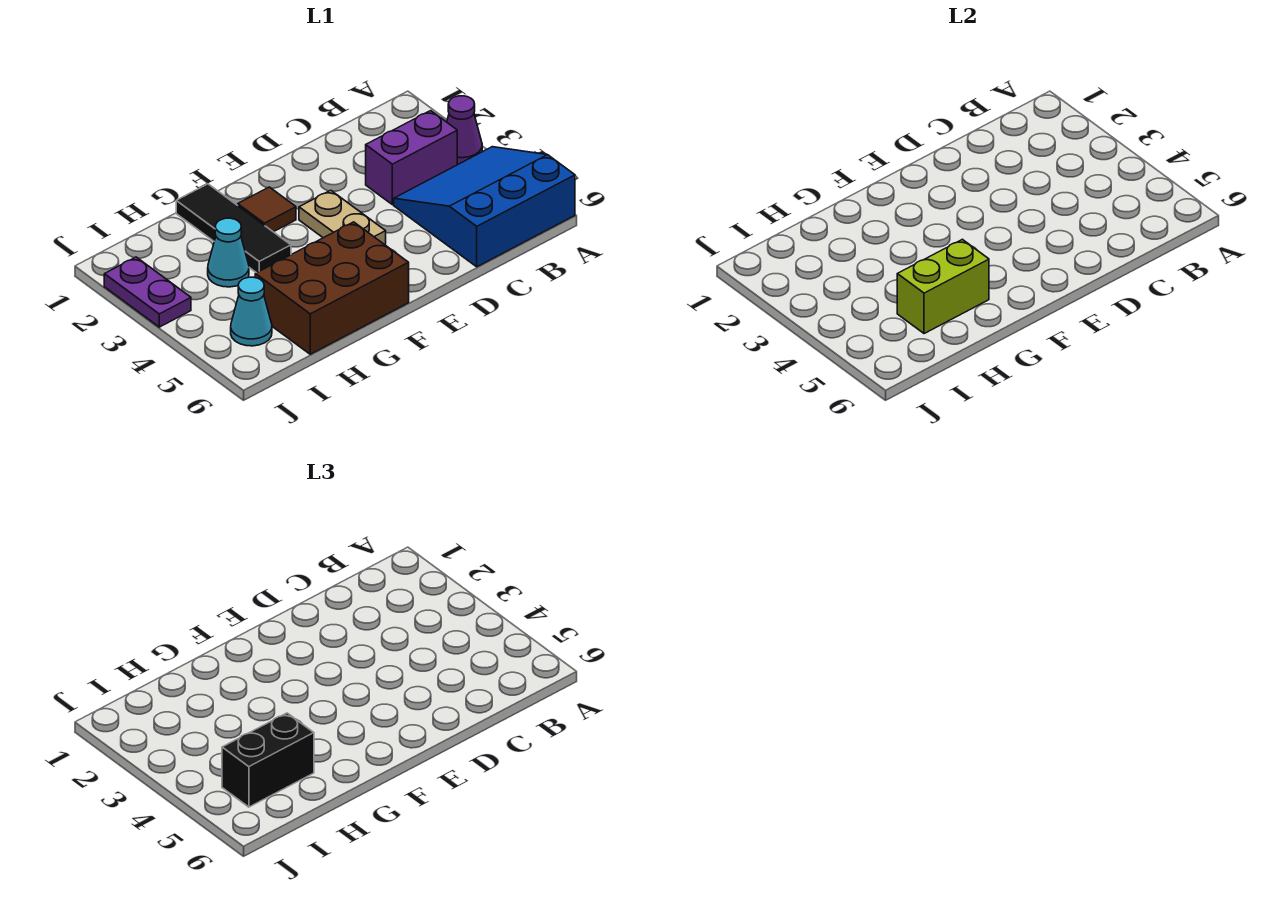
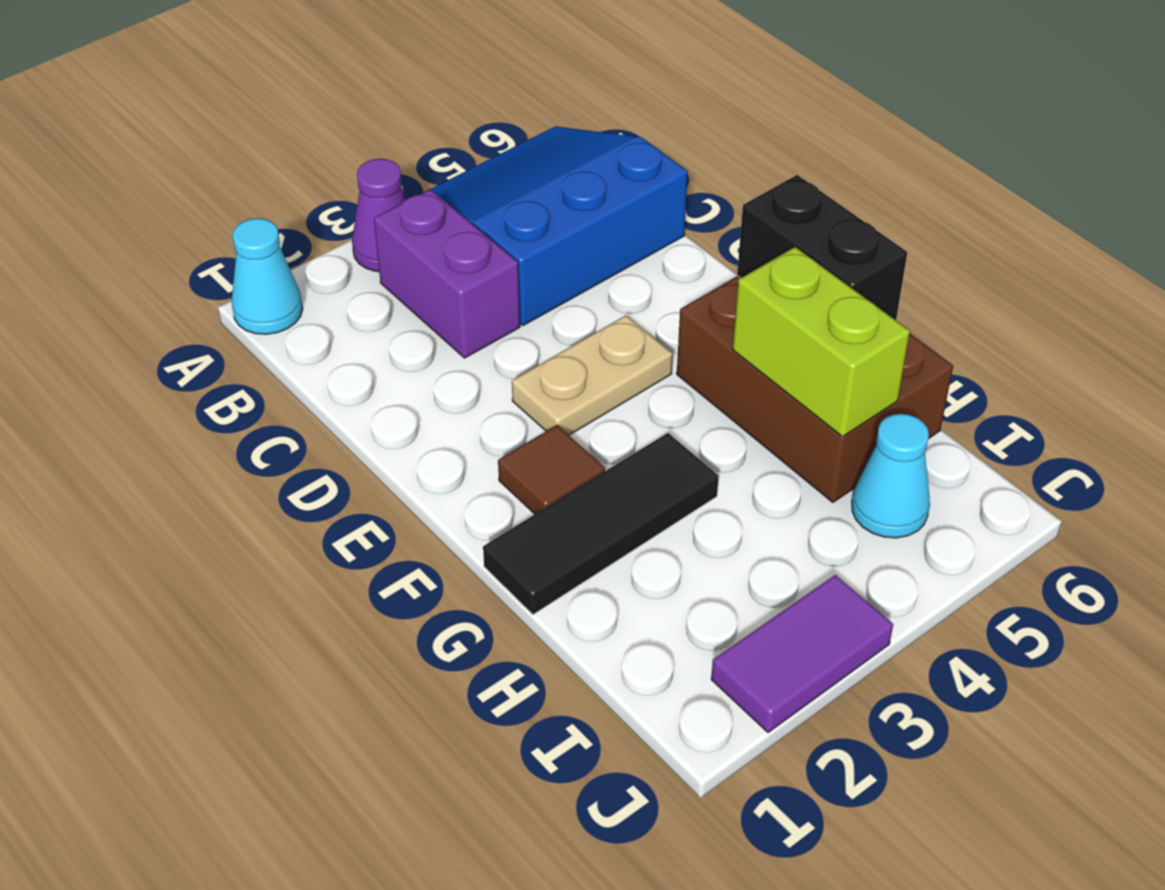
blue slope A4:C6 level 1 top 6 -> blue slope A4:C6 level 1 top C
cyan cone H3 level 1 -> cyan cone A1 level 1
black brick H5:I5 level 3 -> black brick F6:G6 level 2
purple plate J2:J3 level 1 -> purple tile J2:J3 level 1

